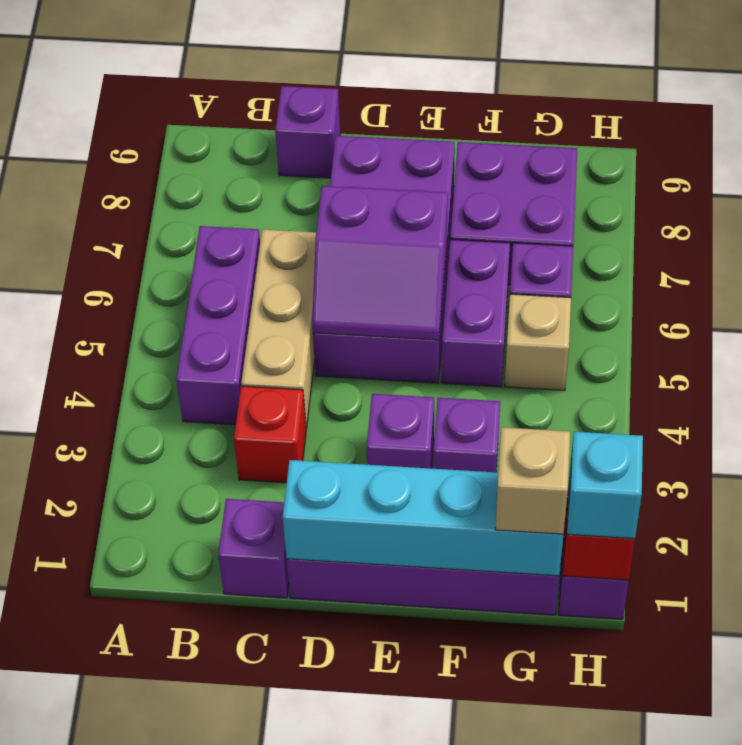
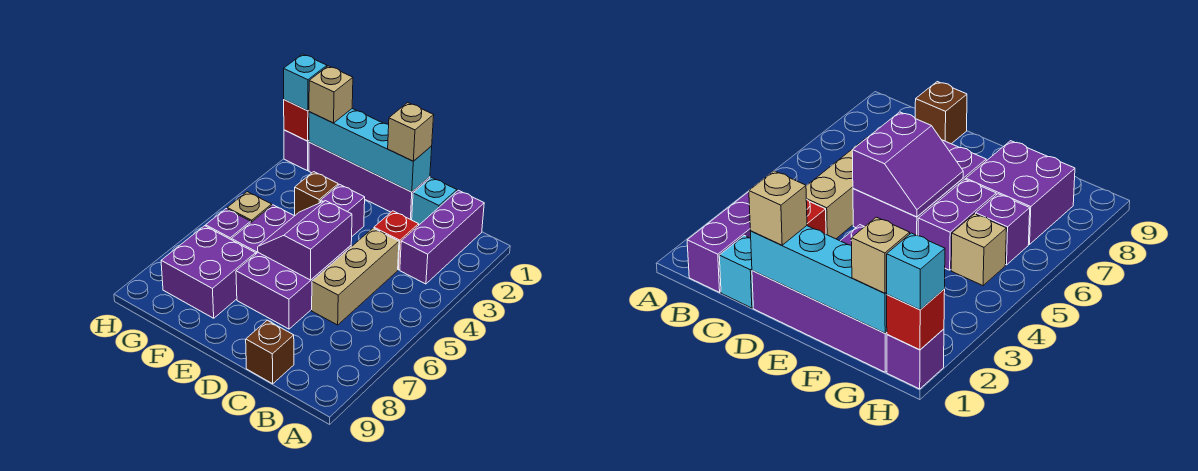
purple brick B4:B6 level 1 -> purple brick B1:B3 level 1
purple brick C1 level 1 -> cyan brick C1 level 1
purple brick C9 level 1 -> brown brick C9 level 1
none -> tan brick D1 level 3
purple brick D5:E8 level 1 -> purple brick D5:E7 level 1
purple slope D5:E6 level 2 top 6 -> purple slope D5:E6 level 2 top D
purple brick F3 level 1 -> brown brick F3 level 1

